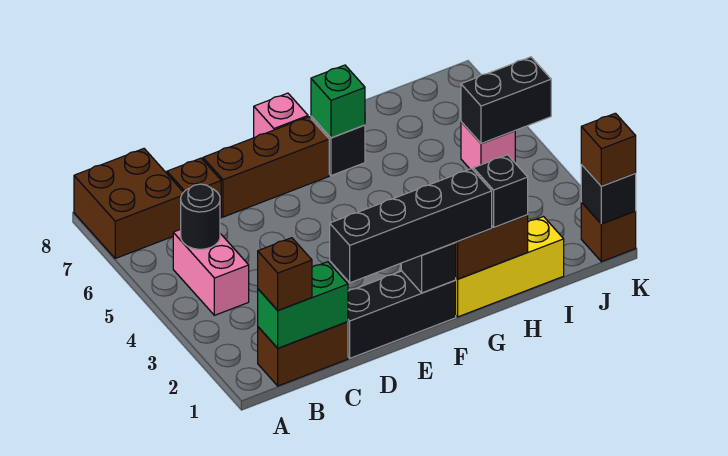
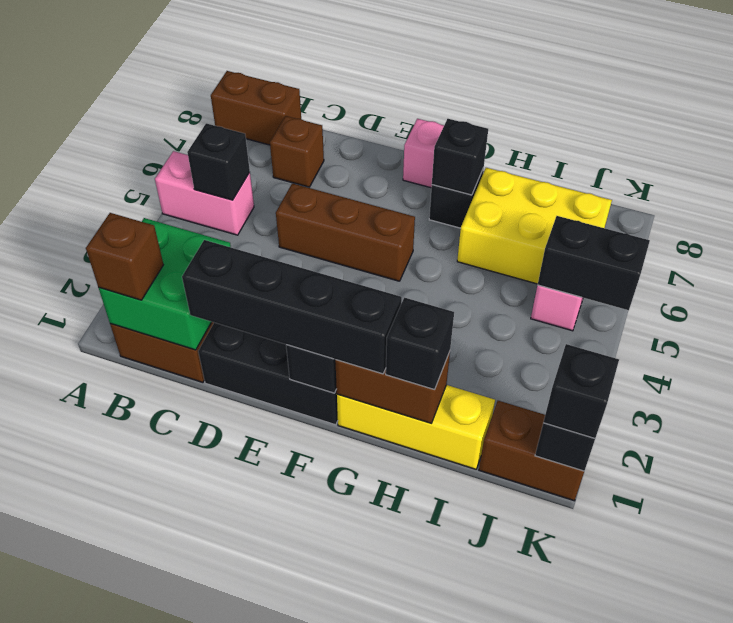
brown brick A7:B8 level 1 -> brown brick A8:B8 level 1
green brick B1:C1 level 2 -> green brick B1:C2 level 2
pink brick B4:B5 level 1 -> pink brick A5:B5 level 1
black round brick B5 level 2 -> black brick B5 level 2
brown brick D7:F7 level 1 -> brown brick D5:F5 level 1
green brick G7 level 2 -> black brick G7 level 2
none -> yellow brick H6:J7 level 1
brown brick K1 level 1 -> brown brick J1:K1 level 1
brown brick K1 level 3 -> black brick K1 level 3

